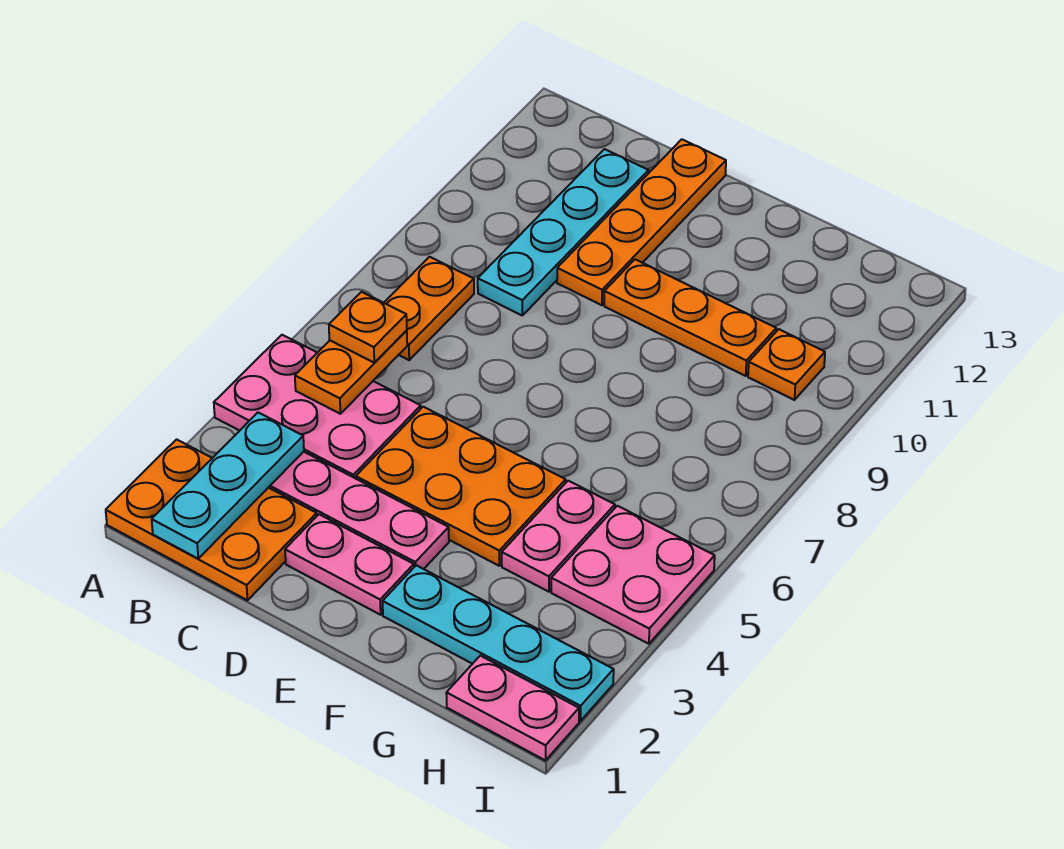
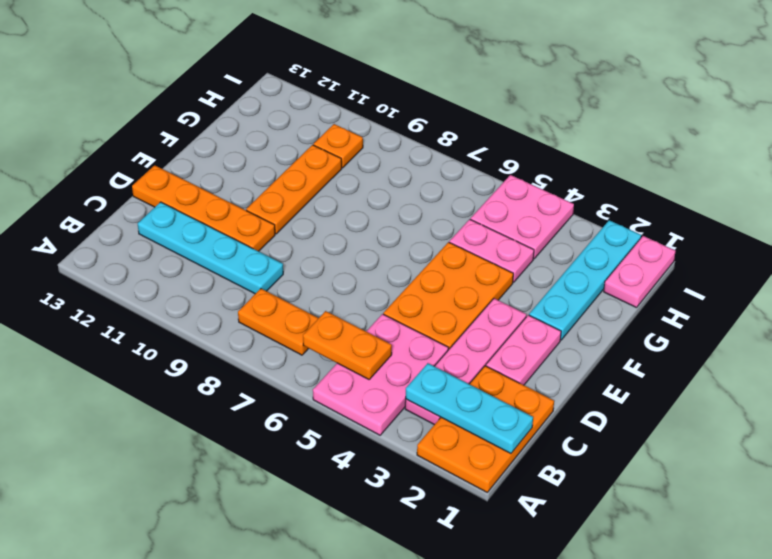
orange plate B6 level 3 -> none

